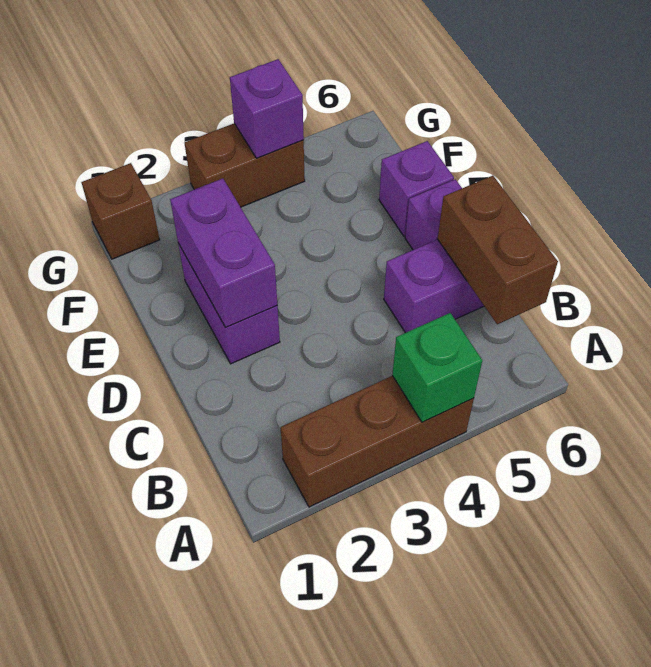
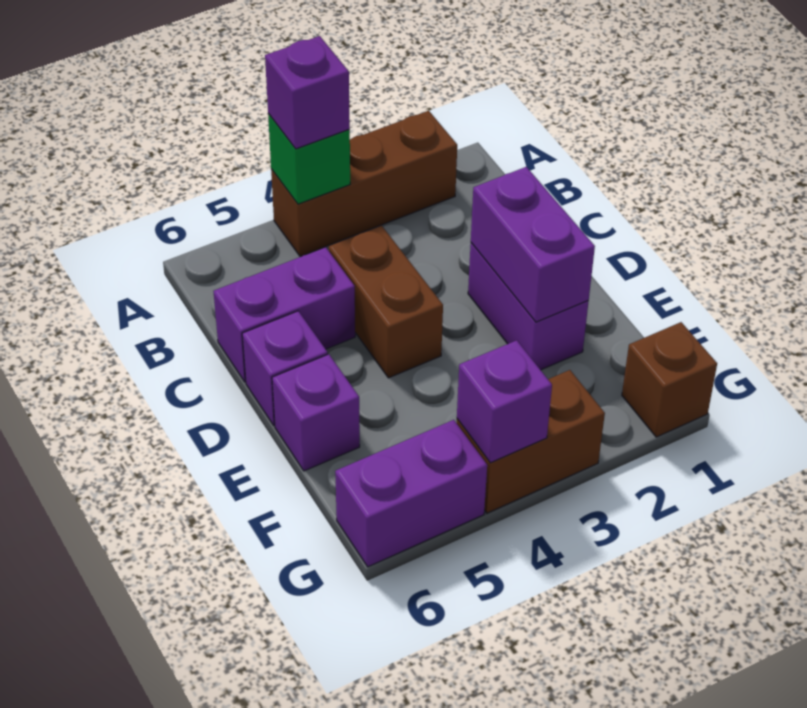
none -> purple brick A4 level 3
brown brick B6:C6 level 2 -> brown brick C4:D4 level 1
none -> purple brick G5:G6 level 1

